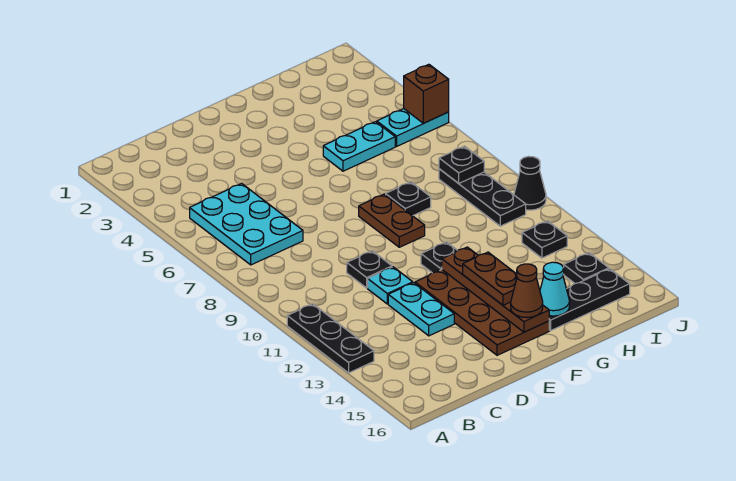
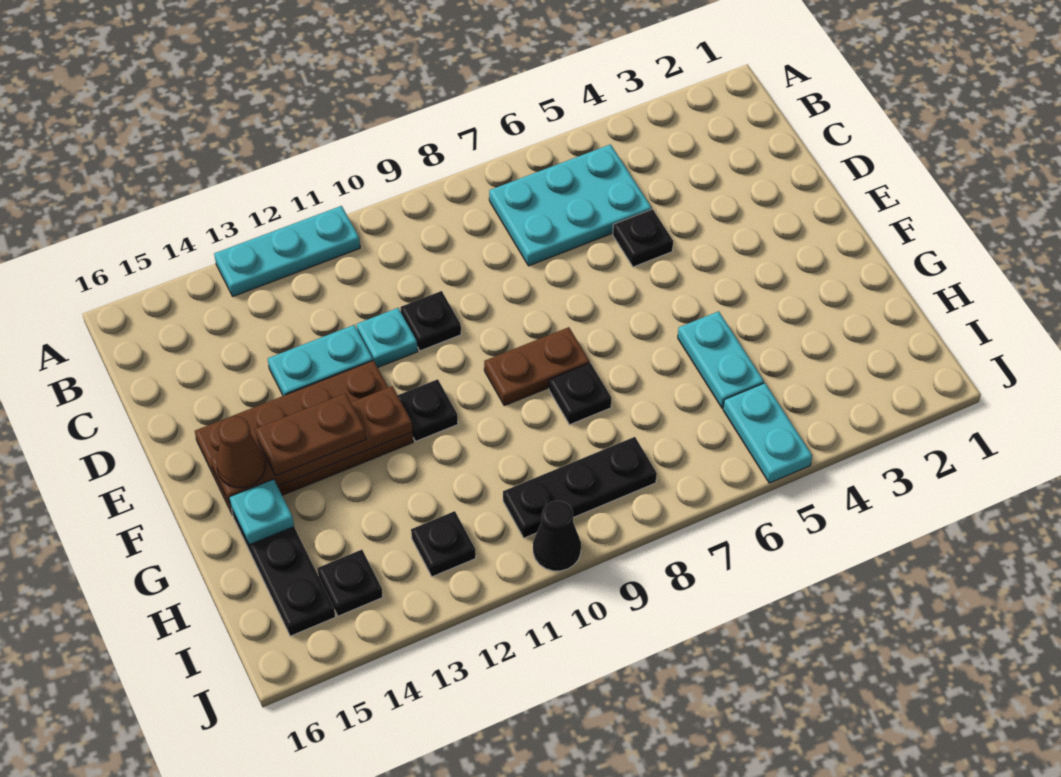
black plate A11:A13 level 1 -> cyan plate A11:A13 level 1
cyan cone G15 level 2 -> cyan plate G15 level 2
black plate I8 level 2 -> black plate D5 level 1
brown brick J5 level 2 -> none

